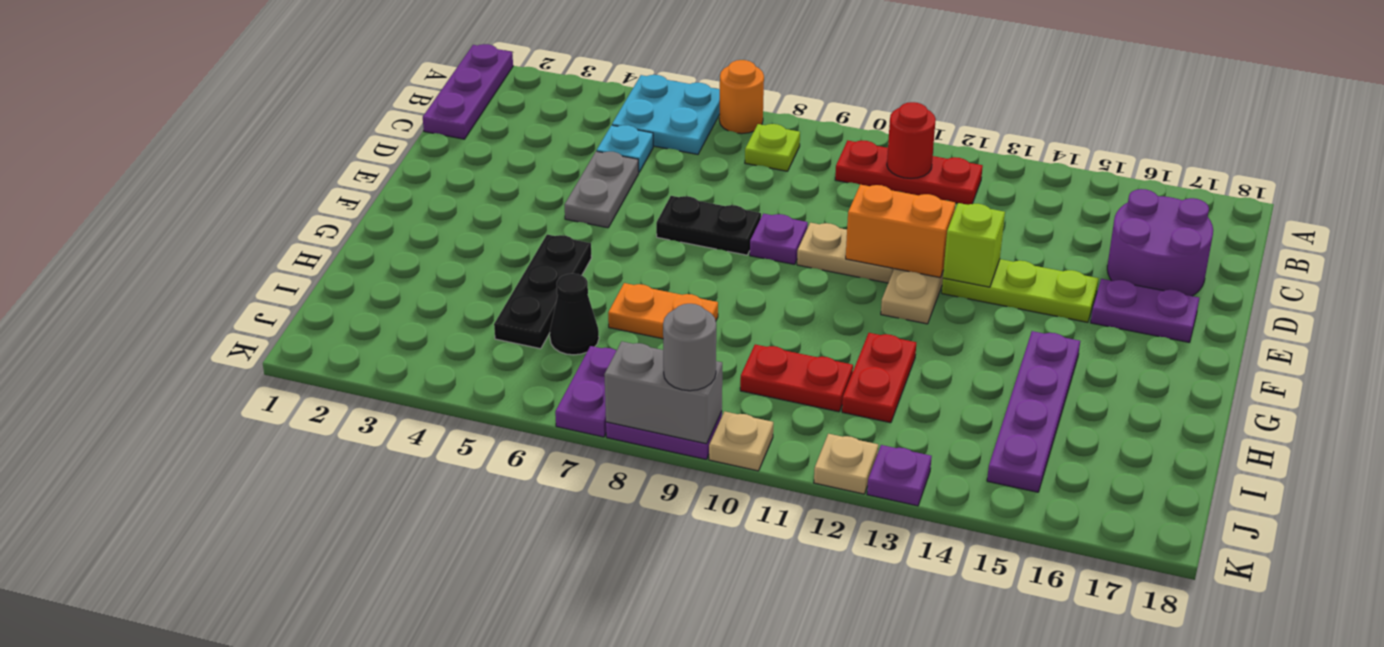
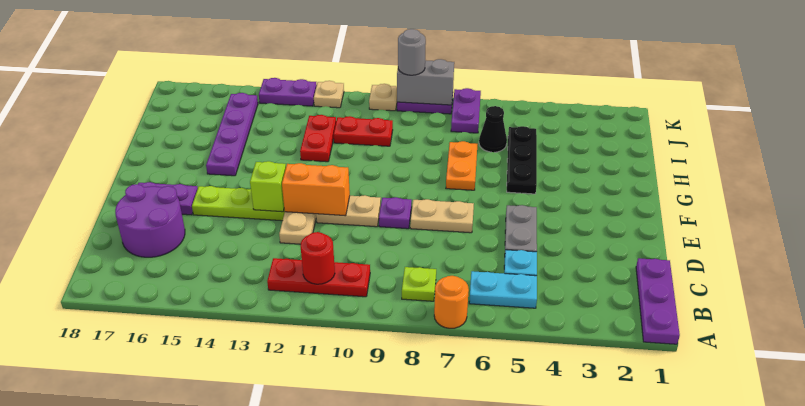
cyan plate A5:B6 level 1 -> cyan plate B5:B6 level 1
black plate E7:E8 level 1 -> tan plate E7:E8 level 1
orange plate H7:H8 level 1 -> orange plate G7:H7 level 1
purple plate K13 level 1 -> purple plate K13:K14 level 1

